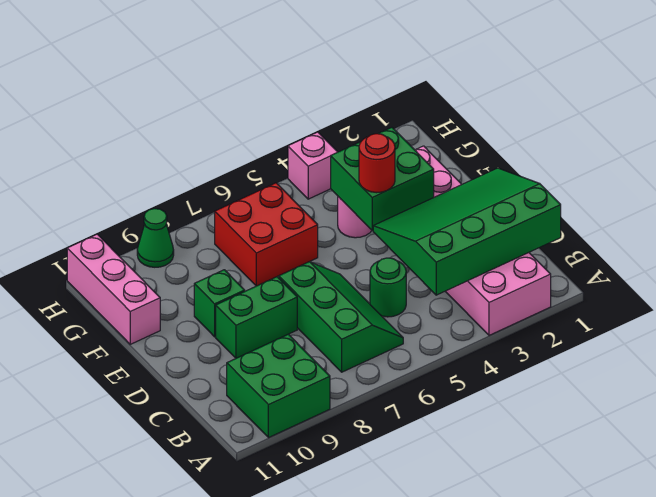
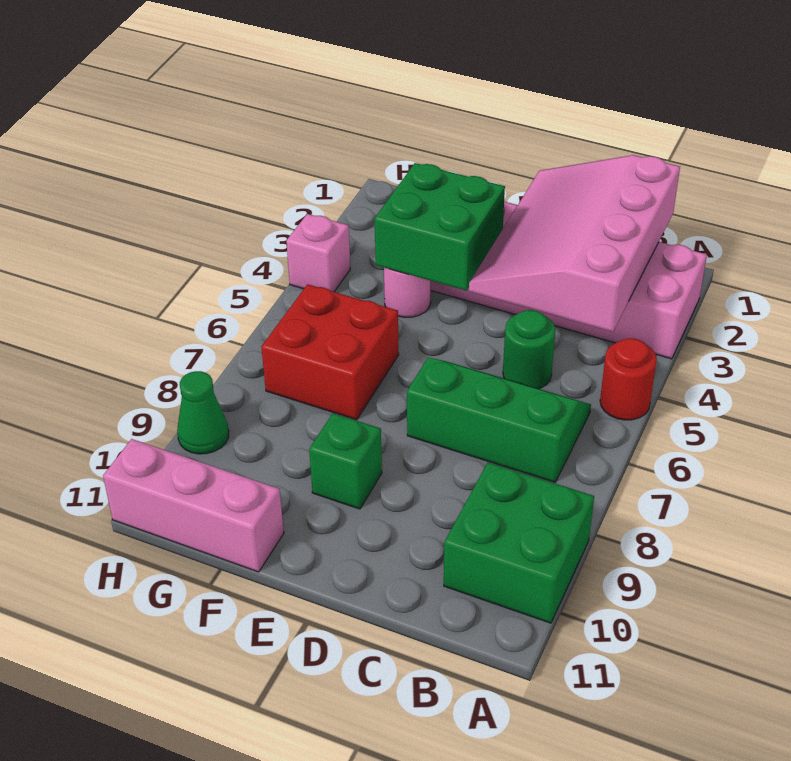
green slope B1:D4 level 2 top B -> pink slope B1:D4 level 2 top B
green brick D8:D9 level 1 -> none
red round brick E4 level 3 -> red round brick A5 level 1

